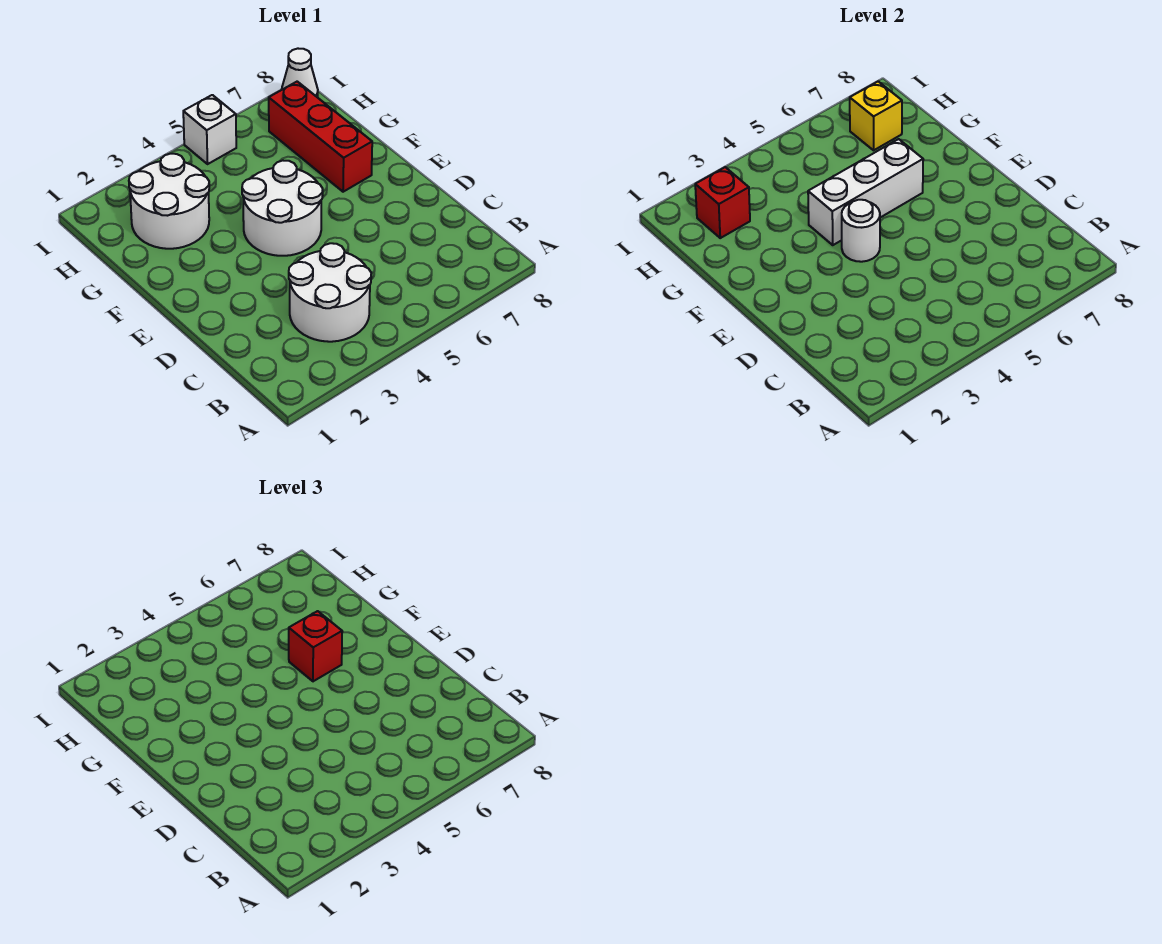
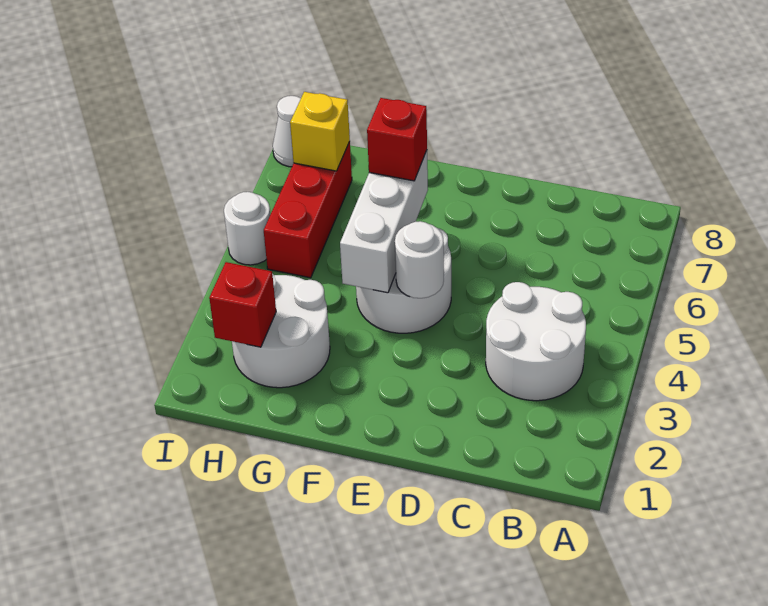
red brick F7:H7 level 1 -> red brick H5:H7 level 1
white brick I5 level 1 -> white round brick I5 level 1

